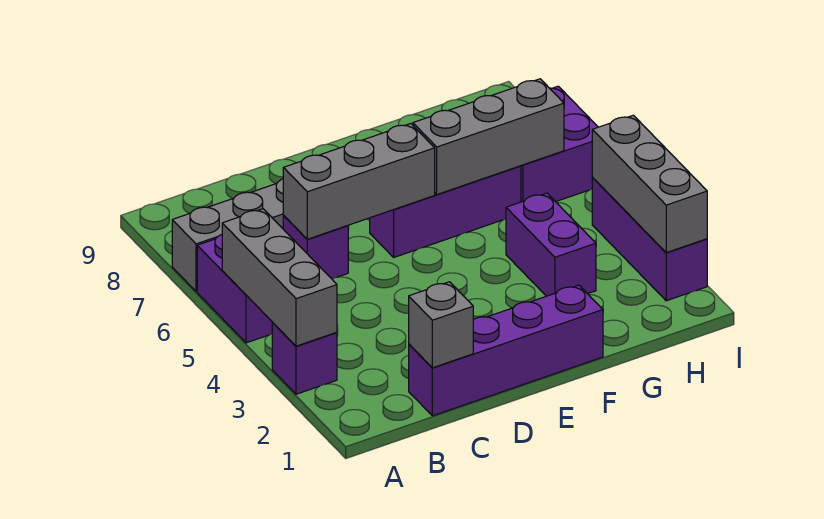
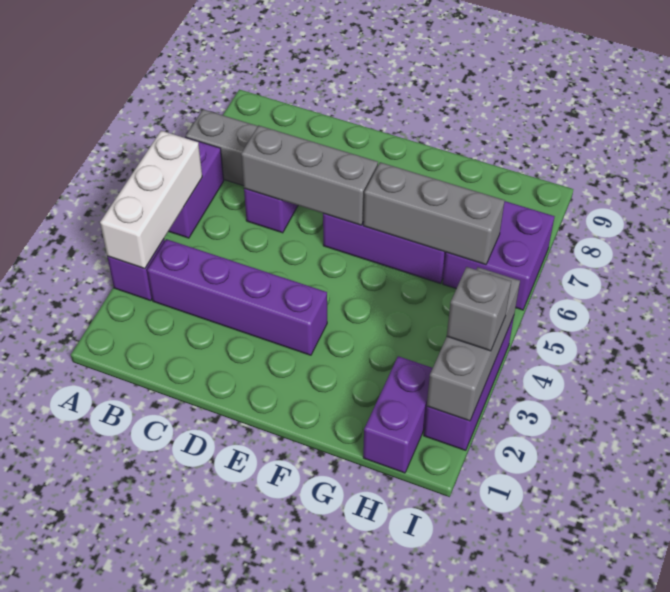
grey brick A3:A5 level 2 -> white brick A3:A5 level 2
purple brick C1:F1 level 1 -> purple brick B3:E3 level 1
grey brick C1 level 2 -> grey brick I3 level 3
purple brick G3:G4 level 1 -> purple brick H1:H2 level 1

